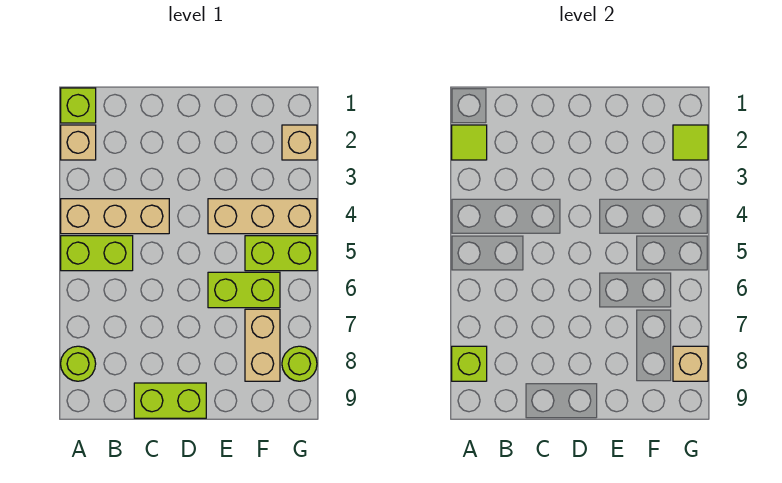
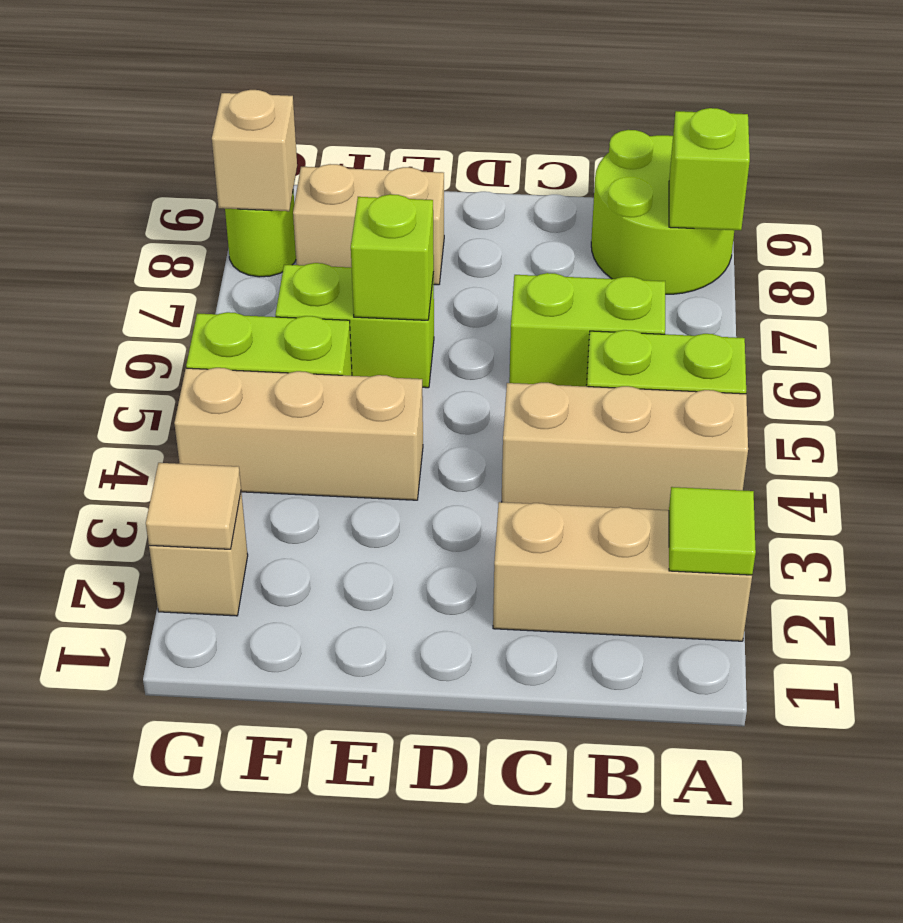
lime brick A1 level 1 -> lime brick E6 level 2
tan brick A2 level 1 -> tan brick A2:C2 level 1
lime round brick A8 level 1 -> lime round brick A8:B9 level 1
lime brick C9:D9 level 1 -> lime brick B6:C6 level 1
tan brick F7:F8 level 1 -> tan brick E8:F8 level 1
lime tile G2 level 2 -> tan tile G2 level 2

